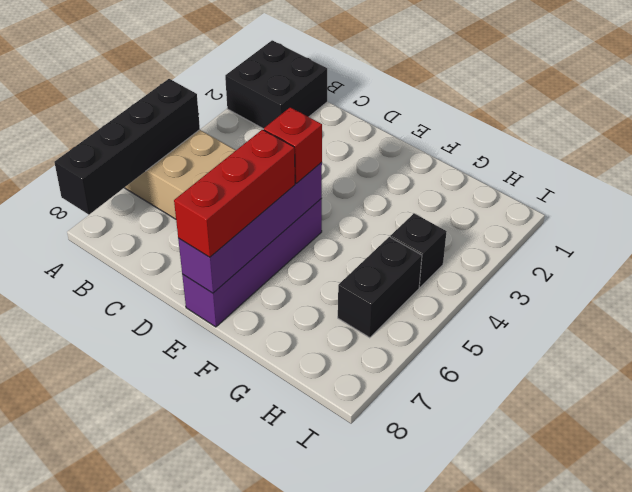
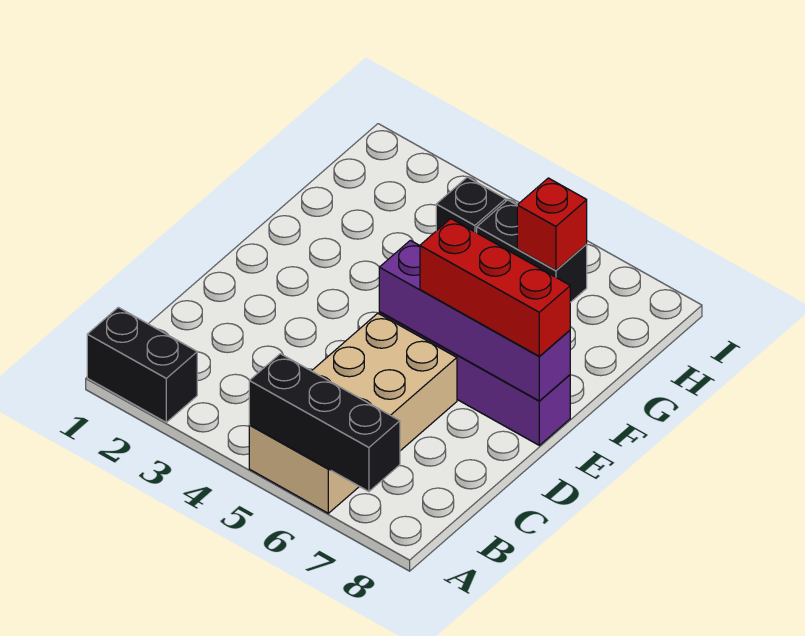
black brick A1:B2 level 1 -> black brick A1:A2 level 1
black brick A5:A8 level 2 -> black brick A5:A7 level 2
red brick E5 level 3 -> red brick H6 level 2

